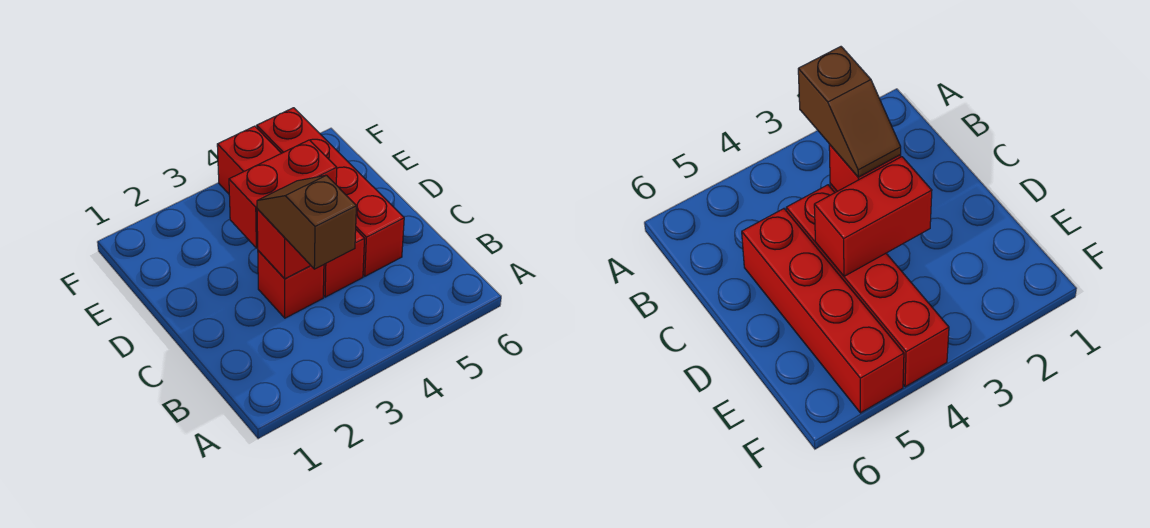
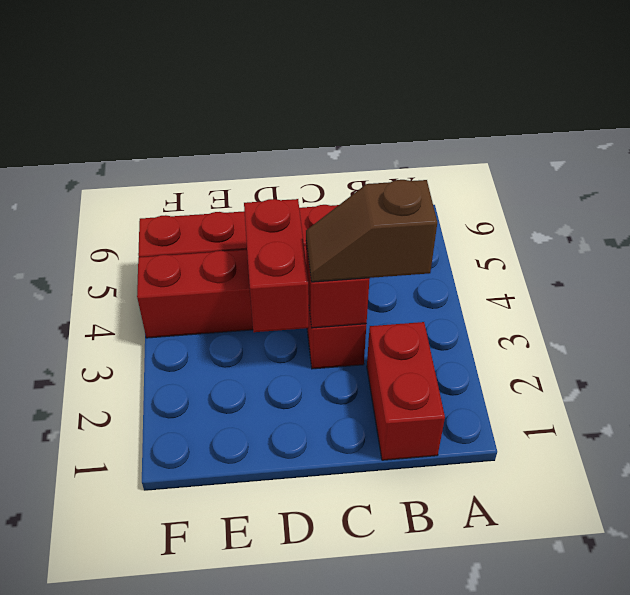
none -> red brick B1:B2 level 1

